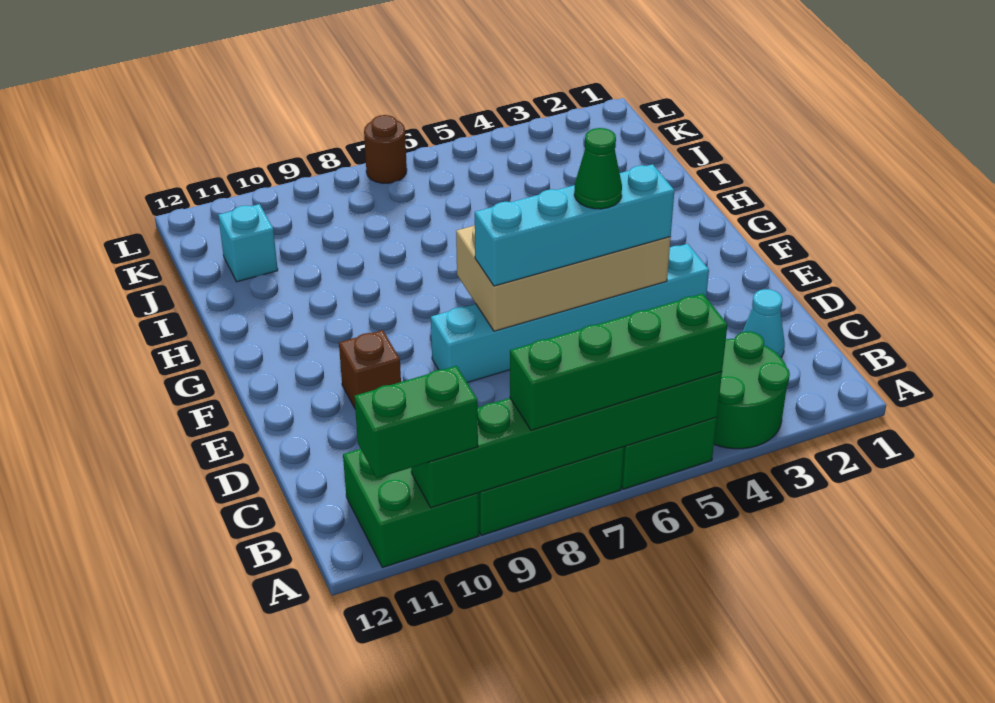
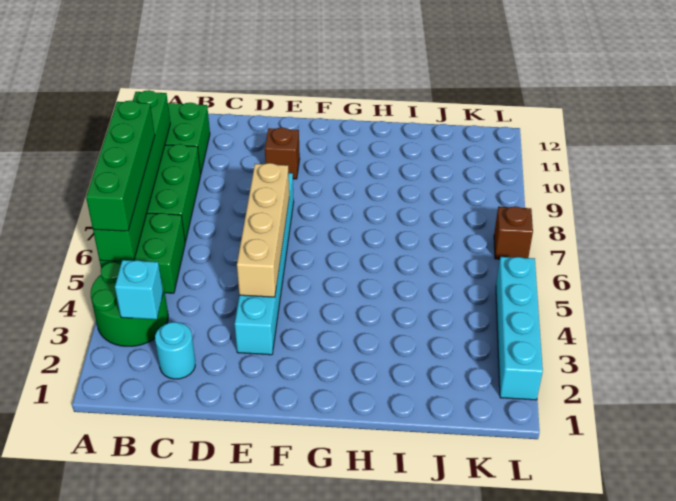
green brick A10:A11 level 3 -> none
cyan cone C2 level 1 -> cyan round brick C2 level 1
tan brick E4:F7 level 2 -> tan brick E4:E7 level 2
cyan brick E4:E7 level 3 -> cyan brick L2:L5 level 1
green cone E5 level 4 -> none
cyan brick J11 level 1 -> cyan brick B3 level 2
brown round brick L7 level 1 -> brown brick L7 level 1

